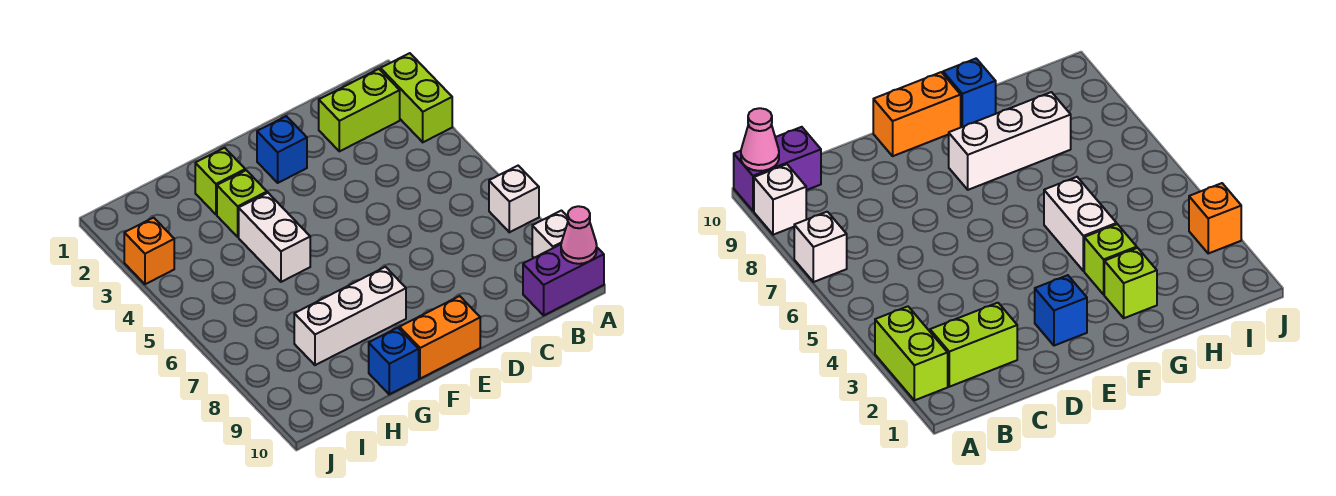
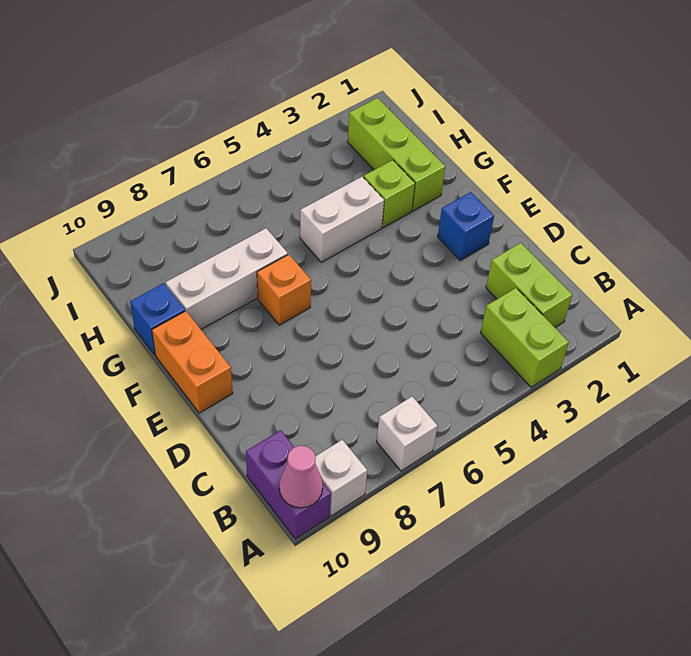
lime brick A2:A3 level 1 -> lime brick A3:B3 level 1
white brick F8:H8 level 1 -> white brick G7:G9 level 1
lime brick G2 level 1 -> lime brick G2:I2 level 1
orange brick J3 level 1 -> orange brick F7 level 1

